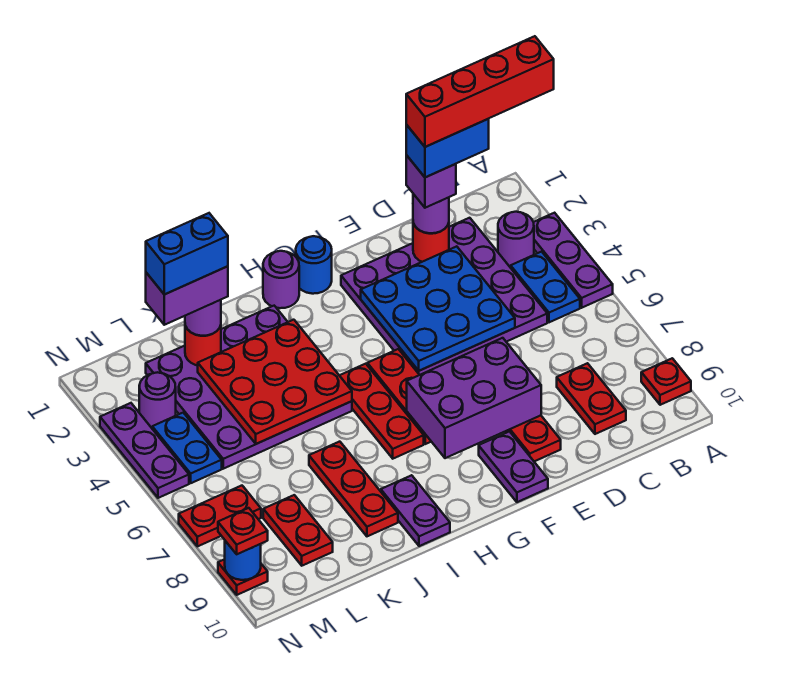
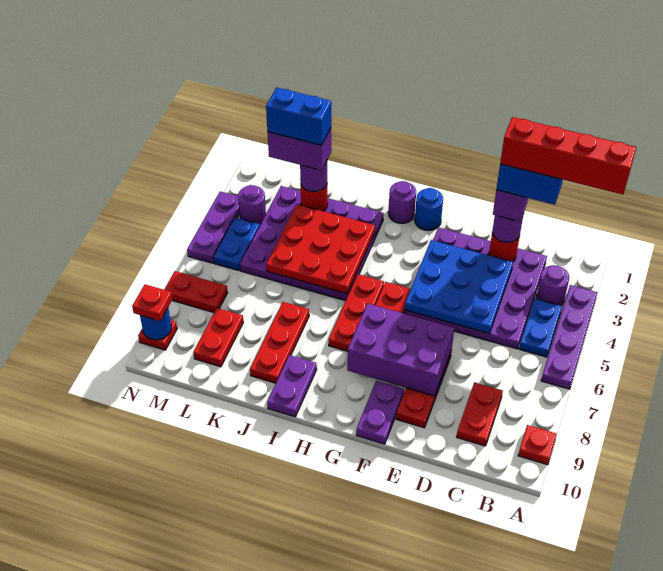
purple plate A3:A5 level 1 -> purple plate A3:A6 level 1

